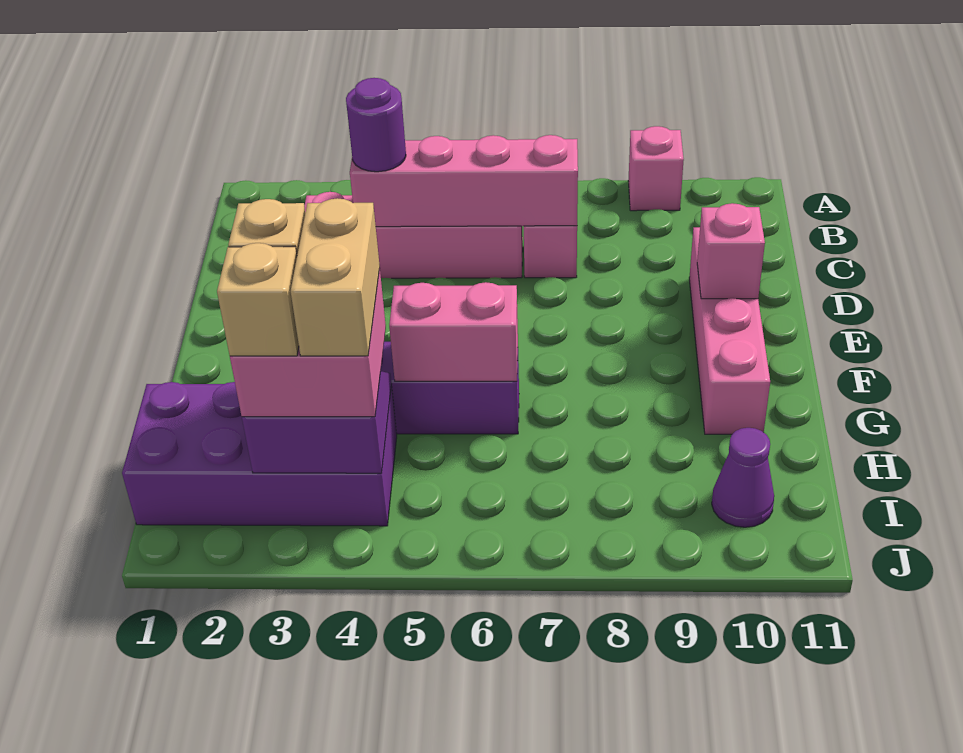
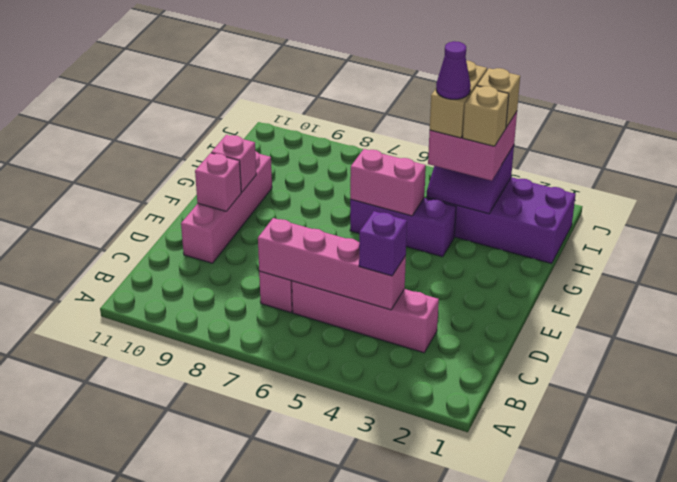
pink brick A9 level 1 -> pink brick F10 level 2
purple round brick C4 level 3 -> purple brick C4 level 3
purple cone I10 level 1 -> purple cone H4 level 5

